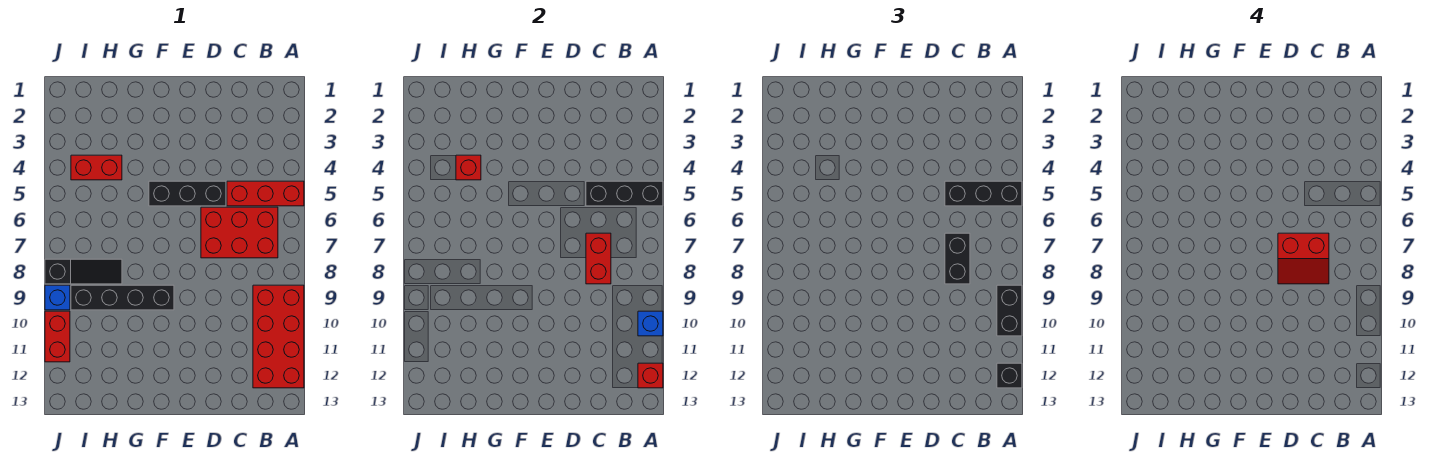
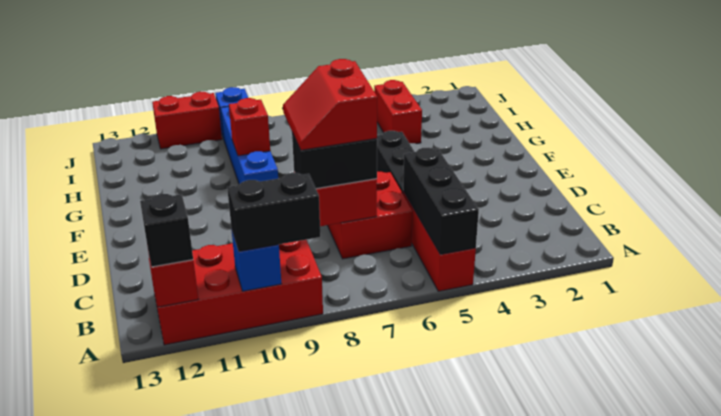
black brick A5:C5 level 3 -> none
red brick B6:D7 level 1 -> red brick C6:D7 level 1
black brick F9:I9 level 1 -> blue brick F9:I9 level 1
red brick H4 level 2 -> red brick G9 level 2
black slope H8:J8 level 1 top J -> none

